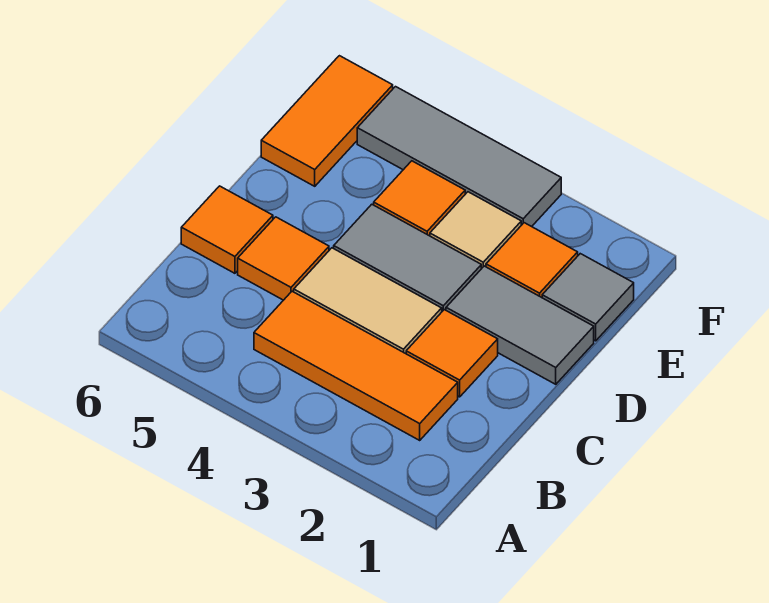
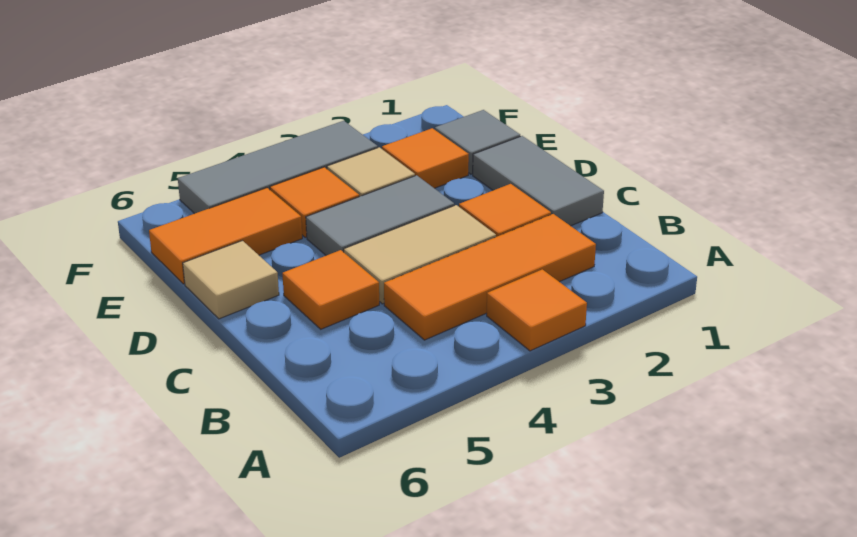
orange tile C6 level 1 -> orange tile A3 level 1
grey tile D1:D2 level 1 -> grey tile C1:D1 level 1
none -> tan tile D6 level 1
orange tile E6:F6 level 1 -> orange tile E5:E6 level 1

